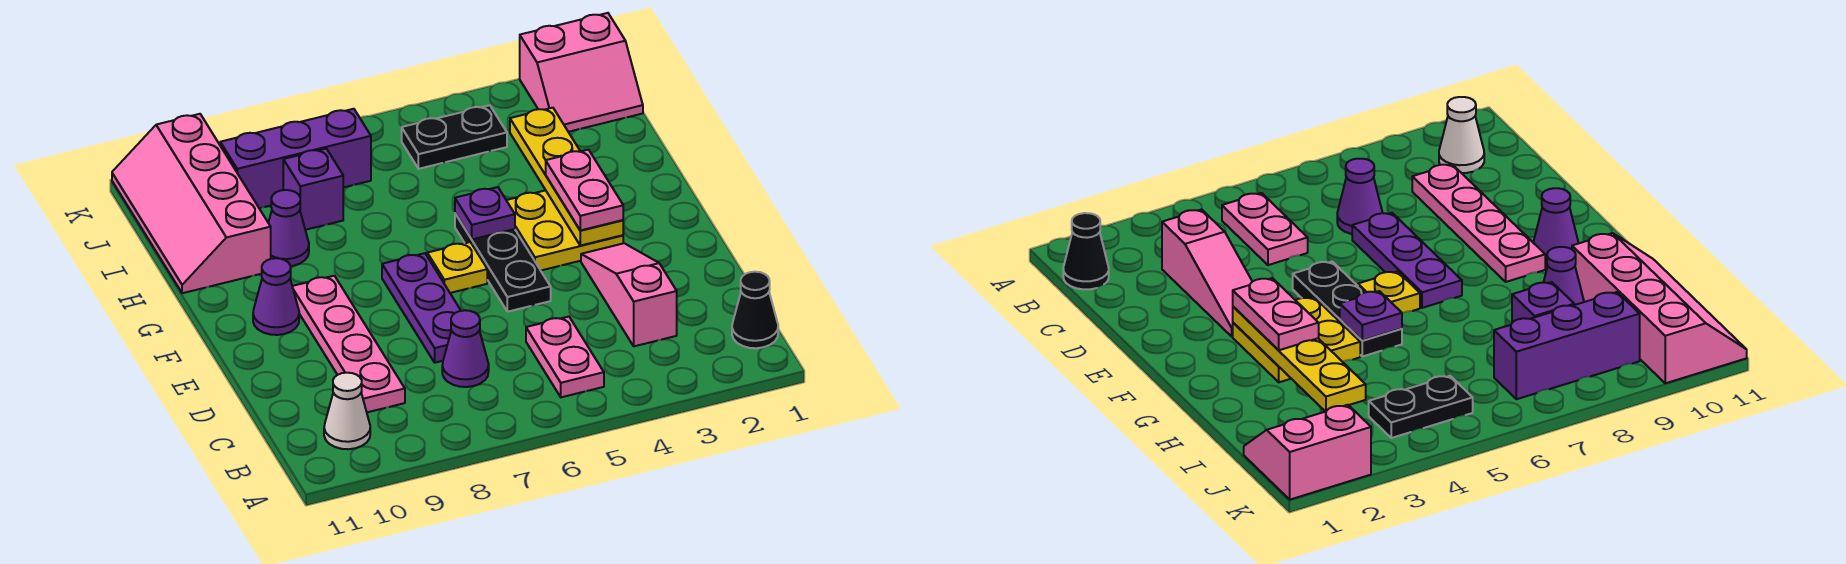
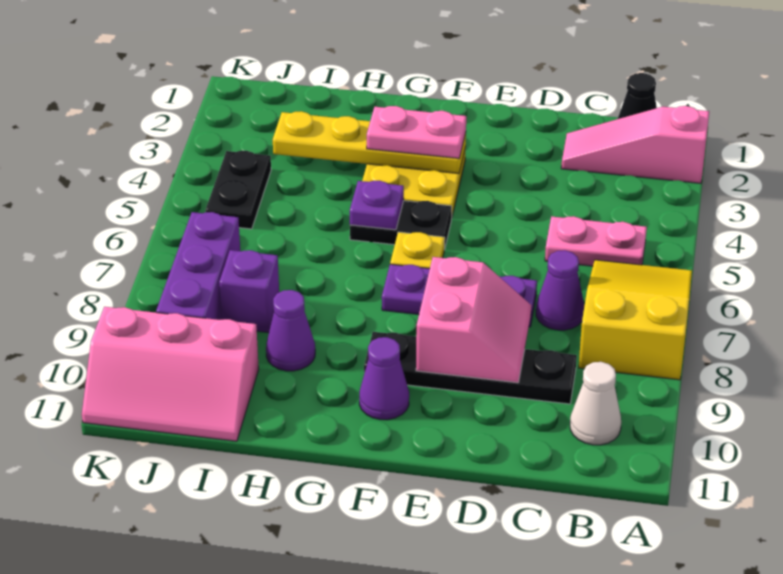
none -> yellow slope A6:B8 level 1 top 8
pink slope C3:E3 level 1 top C -> pink slope A2:C2 level 1 top A
pink plate C9:F9 level 1 -> black plate C9:F9 level 1
black plate E5:G5 level 1 -> black plate F5:G5 level 1
pink slope H10:K11 level 1 top 10 -> pink slope I10:K11 level 1 top 10
pink slope J1:K2 level 1 top K -> pink slope D8:E9 level 2 top E

